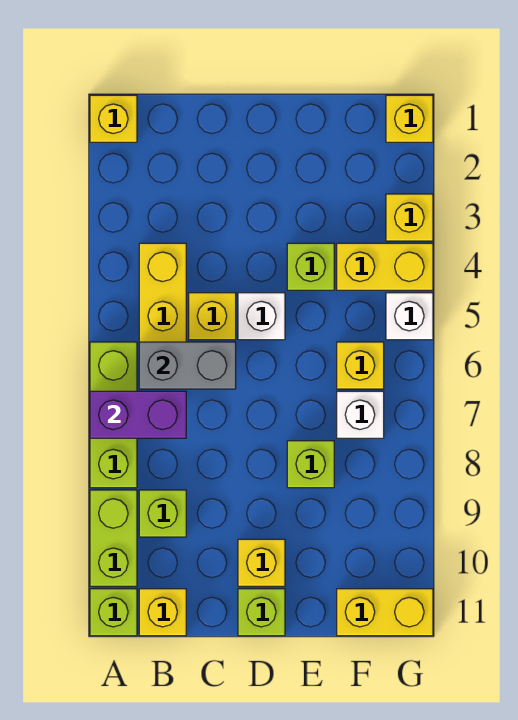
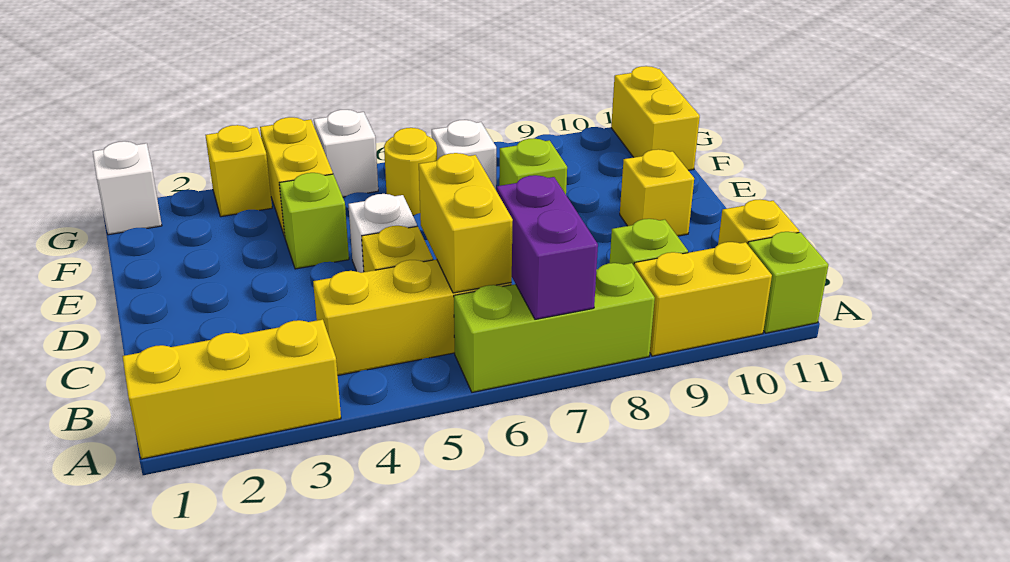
yellow brick A1 level 1 -> yellow brick A1:A3 level 1
lime brick A9:A10 level 1 -> yellow brick A9:A10 level 1
grey brick B6:C6 level 2 -> yellow brick B6:C6 level 2
lime brick D11 level 1 -> none
yellow brick F6 level 1 -> yellow round brick F6 level 1
yellow brick G1 level 1 -> white brick G1 level 1

